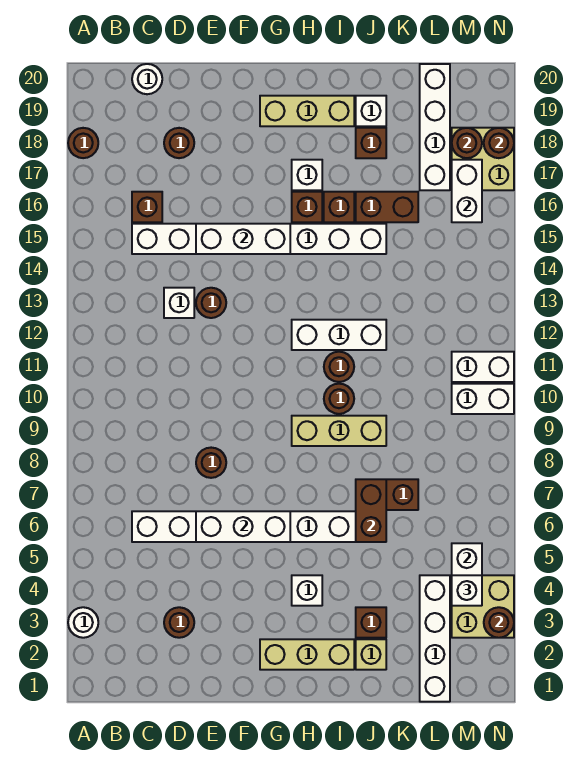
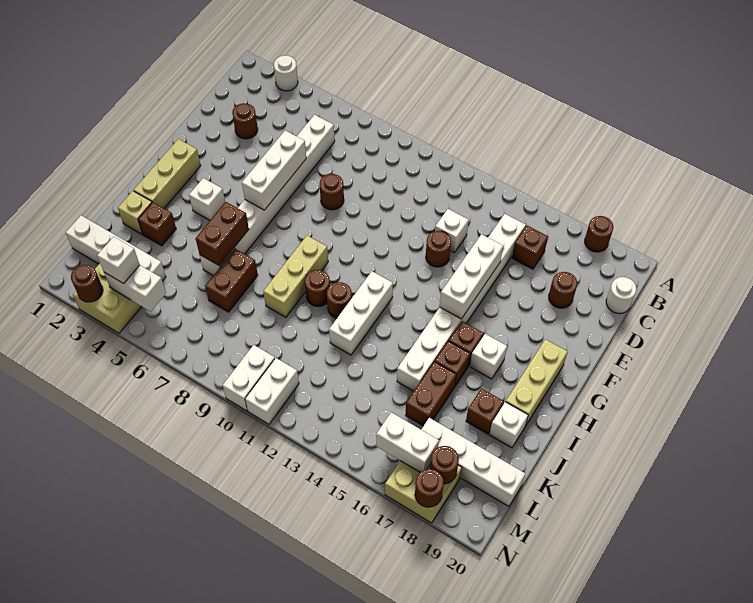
brown brick J6:J7 level 2 -> brown brick I6:J6 level 2

